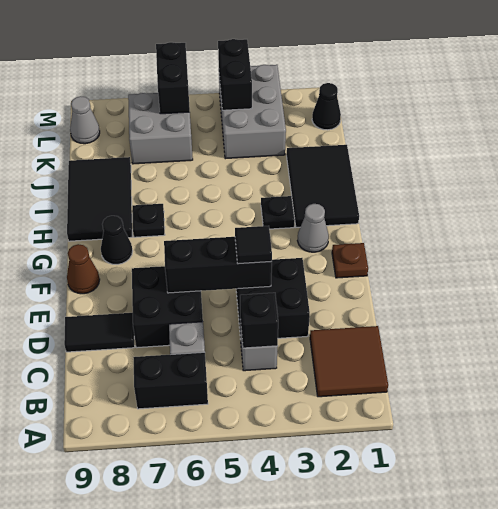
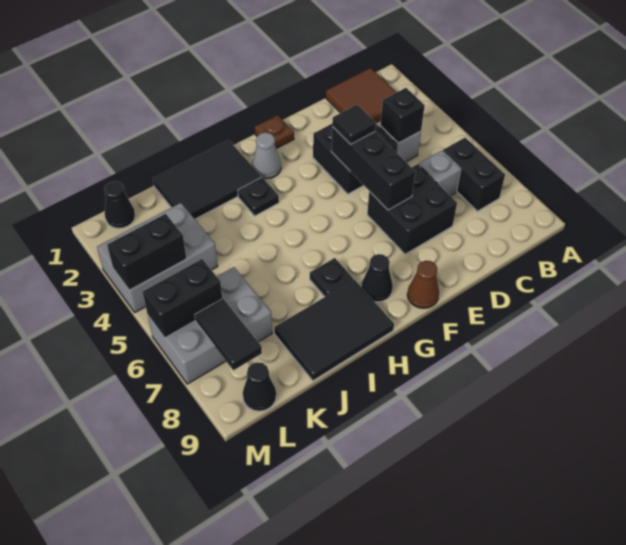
black tile D8:D9 level 1 -> black tile L7:L8 level 2
grey brick K6:L7 level 1 -> grey brick K6:M7 level 1
grey cone L9 level 1 -> black cone L9 level 1

